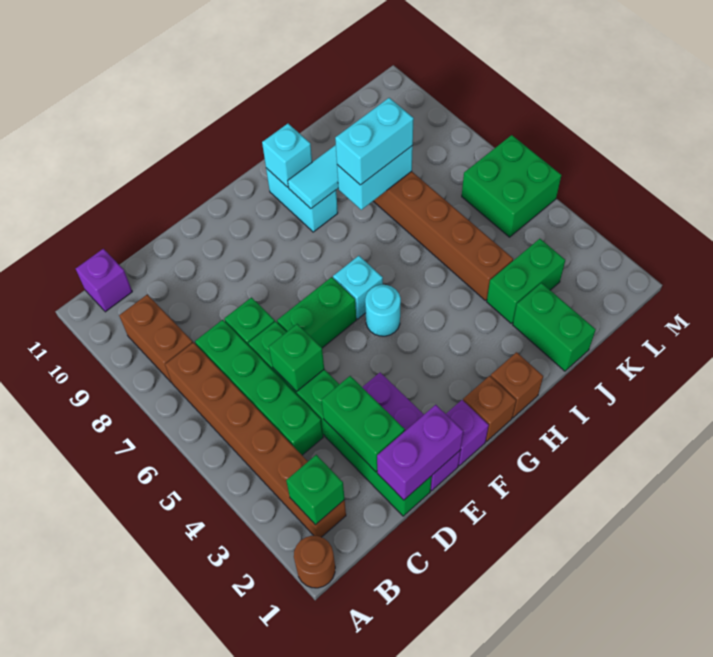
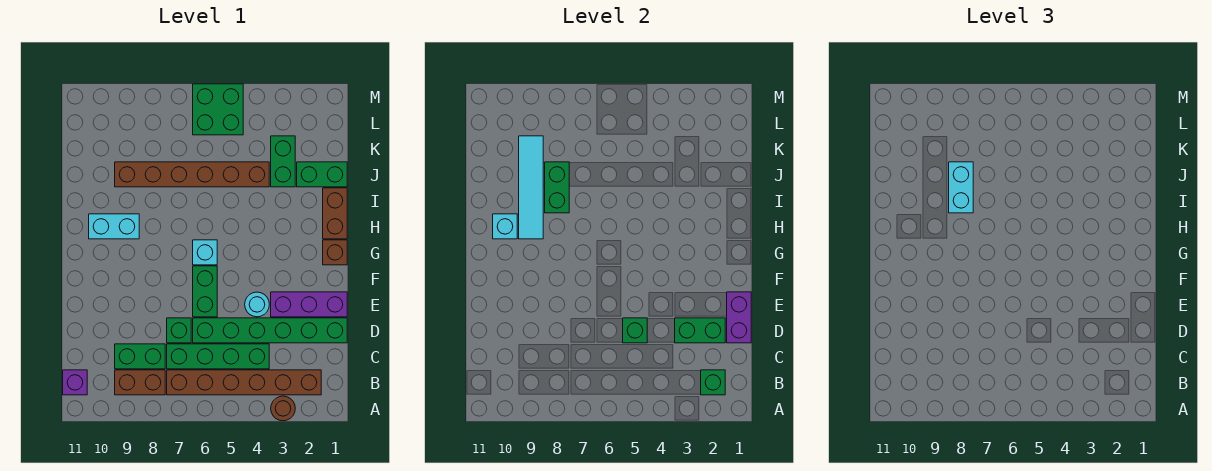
brown round brick A1 level 1 -> brown round brick A3 level 1
none -> green brick C8:C9 level 1
purple brick F1 level 1 -> none
cyan round brick G5 level 1 -> cyan round brick E4 level 1
brown brick H1 level 1 -> brown brick H1:I1 level 1
cyan brick I8:J8 level 2 -> green brick I8:J8 level 2

